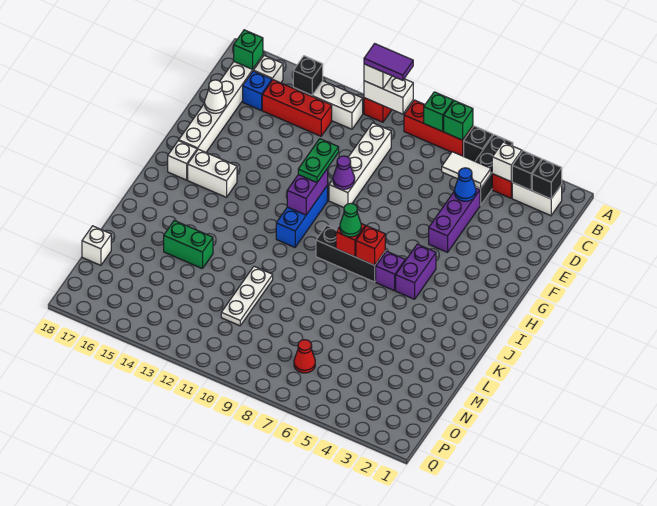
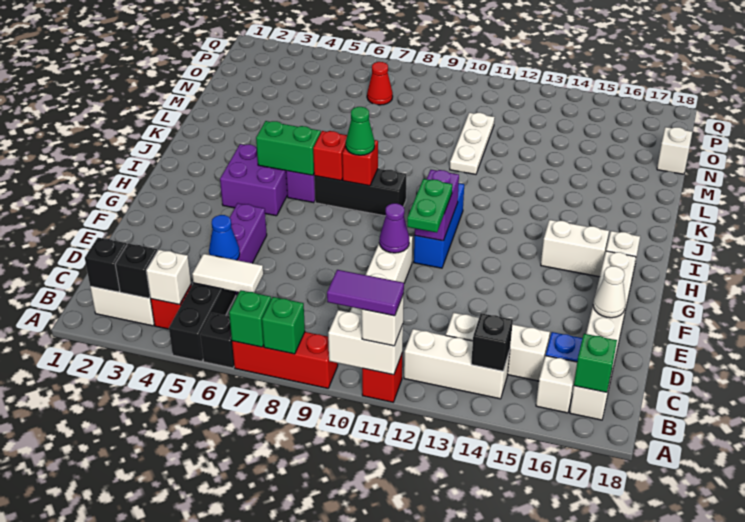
red brick C13:C15 level 1 -> white brick C13:C15 level 1
purple brick H5:I5 level 1 -> purple brick H4:I5 level 1
green brick L14:L15 level 1 -> green brick I5:I6 level 2

